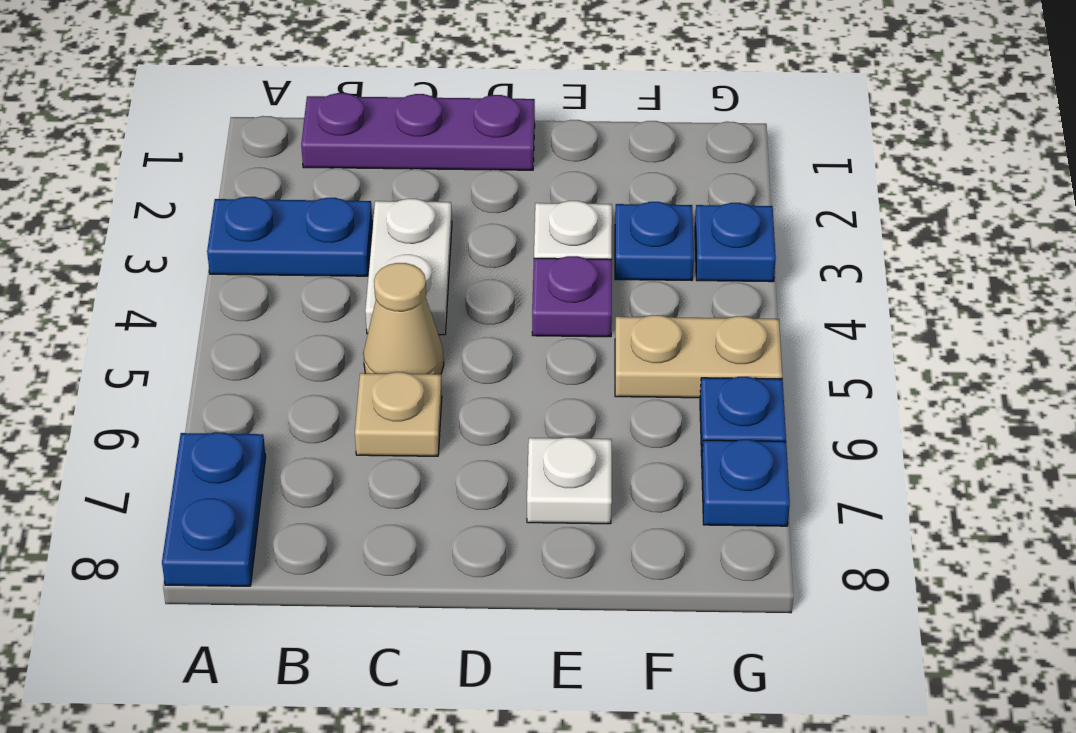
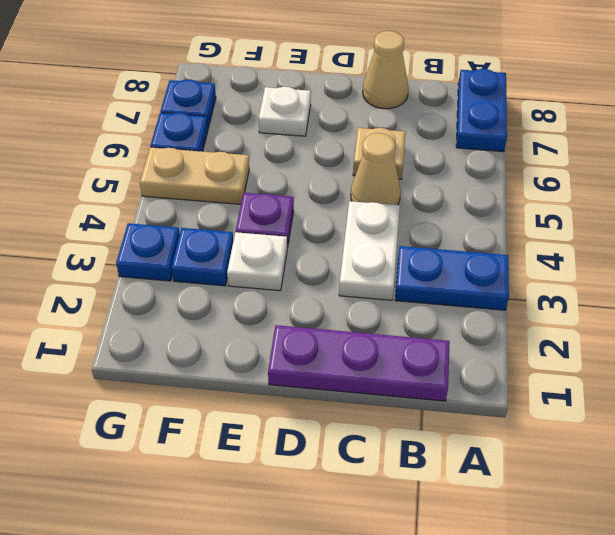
none -> tan cone C8 level 1

